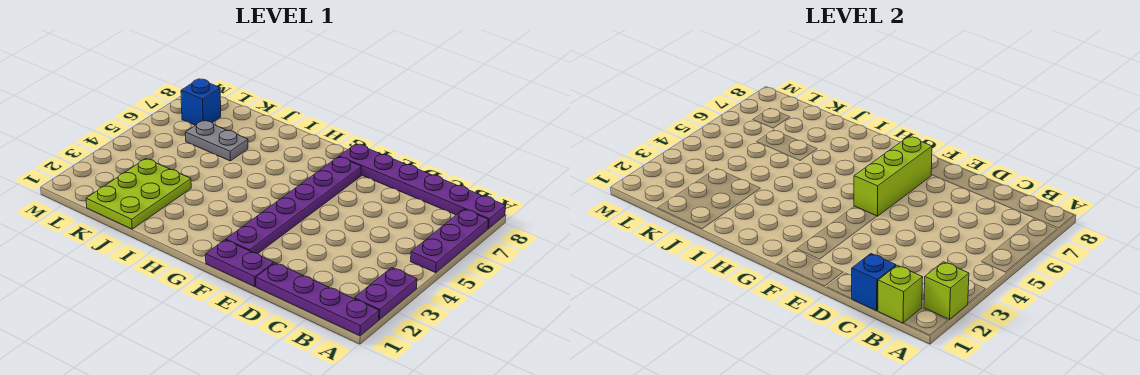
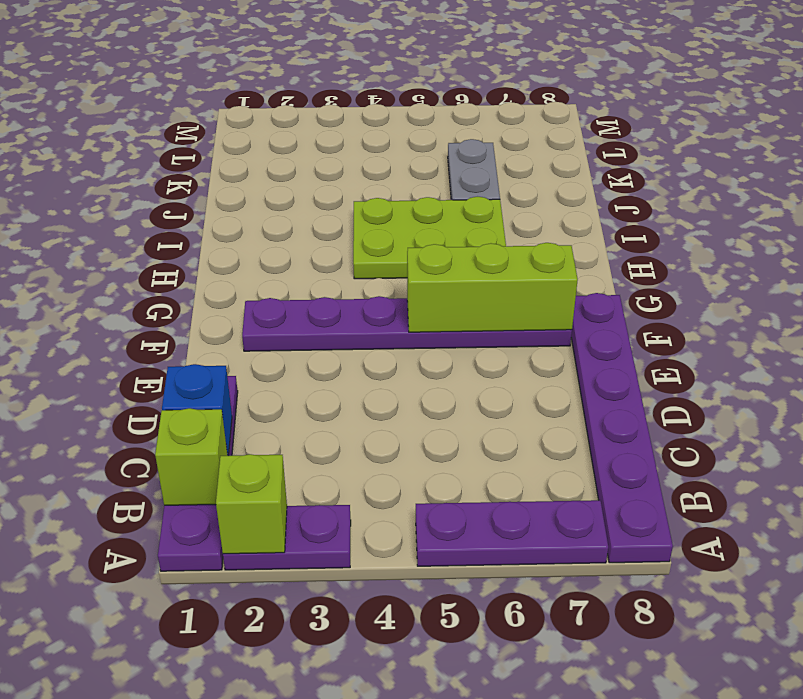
purple plate E1:F1 level 1 -> none
lime plate J1:K3 level 1 -> lime plate H4:I6 level 1
blue brick L7 level 1 -> none

